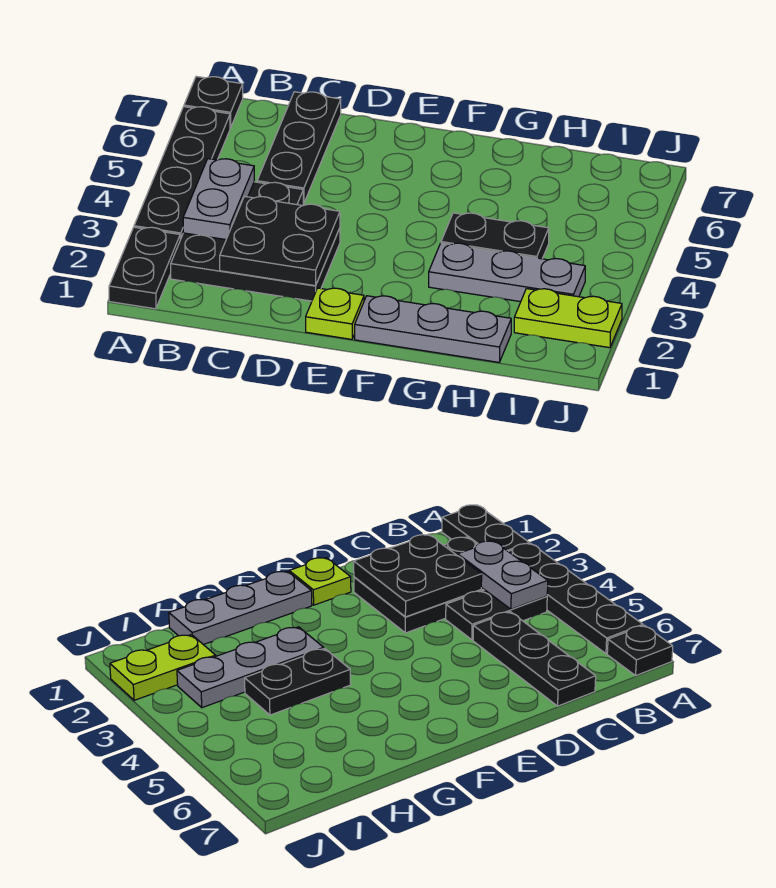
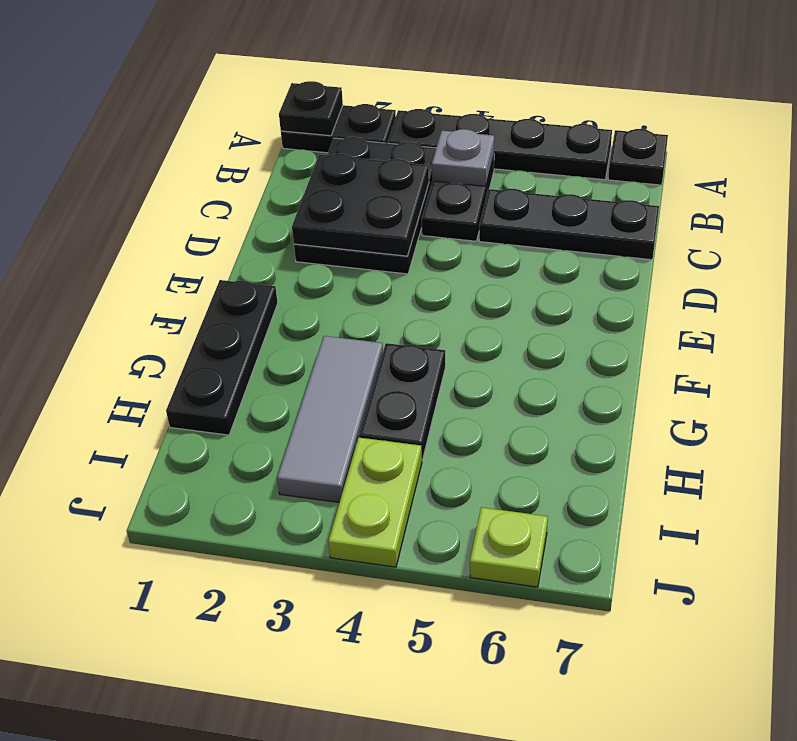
none -> black plate A1 level 2
grey plate B3:B4 level 2 -> grey plate B4 level 2
lime plate E1 level 1 -> lime plate J6 level 1
grey plate F1:H1 level 1 -> black plate F1:H1 level 1
grey plate G3:I3 level 1 -> grey tile G3:I3 level 1
lime plate I2:J2 level 1 -> lime plate I4:J4 level 1

